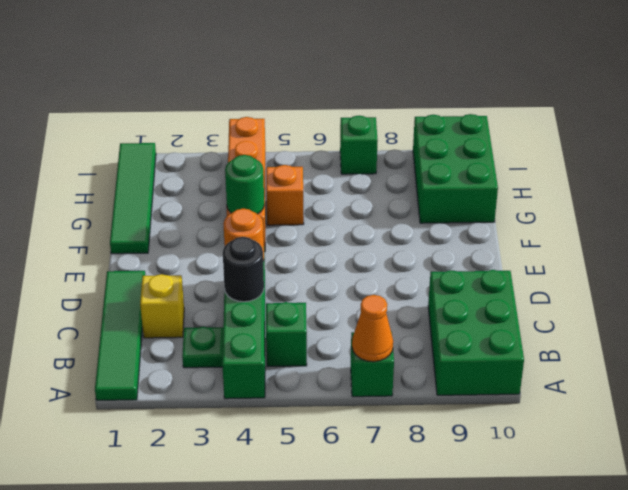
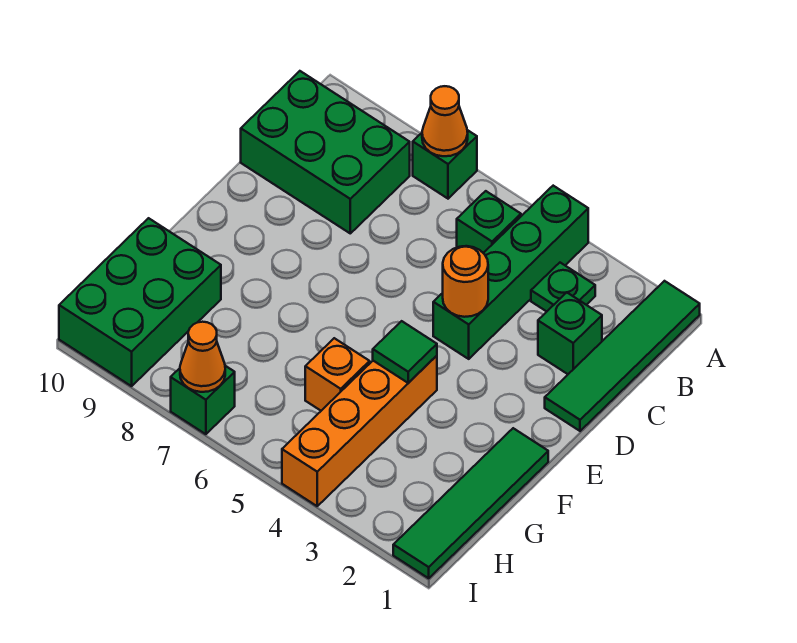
green brick A9:C10 level 1 -> green brick B8:C10 level 1
yellow brick C2 level 1 -> green brick C2 level 1
black round brick C4 level 2 -> none
green round brick F4 level 2 -> green tile F4 level 2
none -> orange cone I7 level 2

